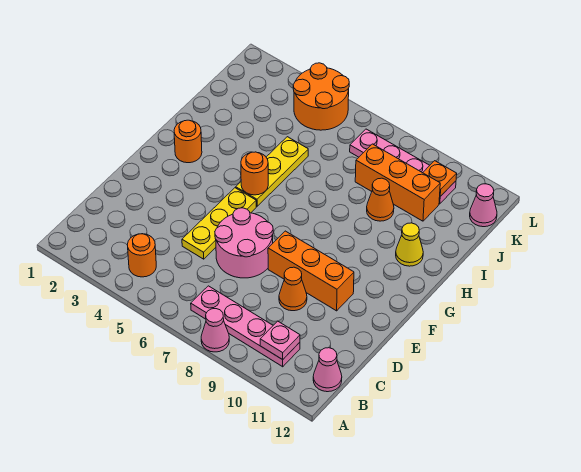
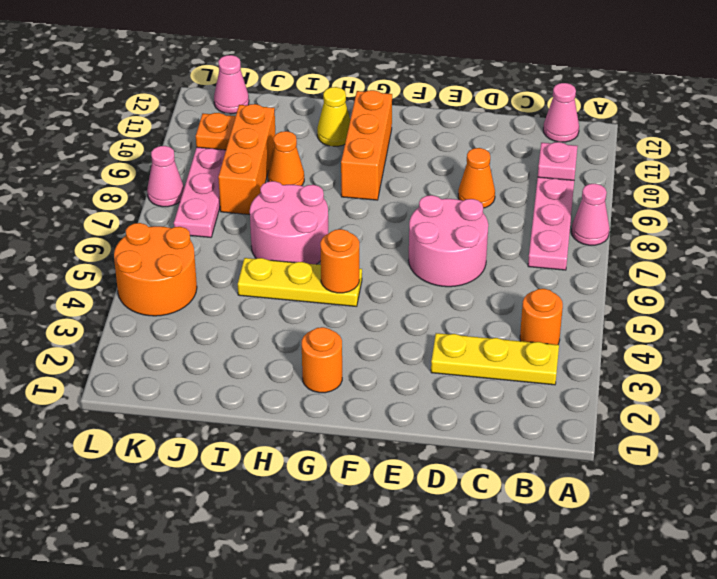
yellow plate D5:F5 level 1 -> yellow plate B3:D3 level 1
orange brick E8:E10 level 1 -> orange brick G9:G11 level 1
none -> pink round brick H6:I7 level 1
none -> pink cone L8 level 1

